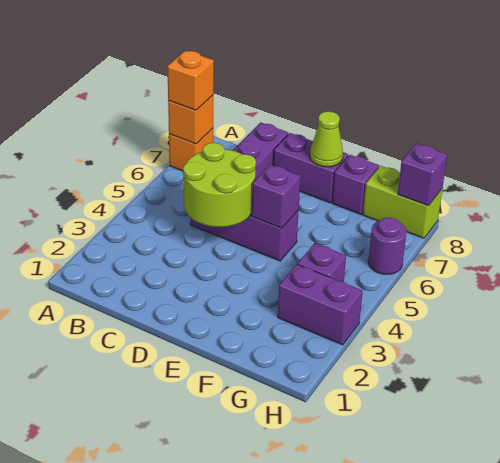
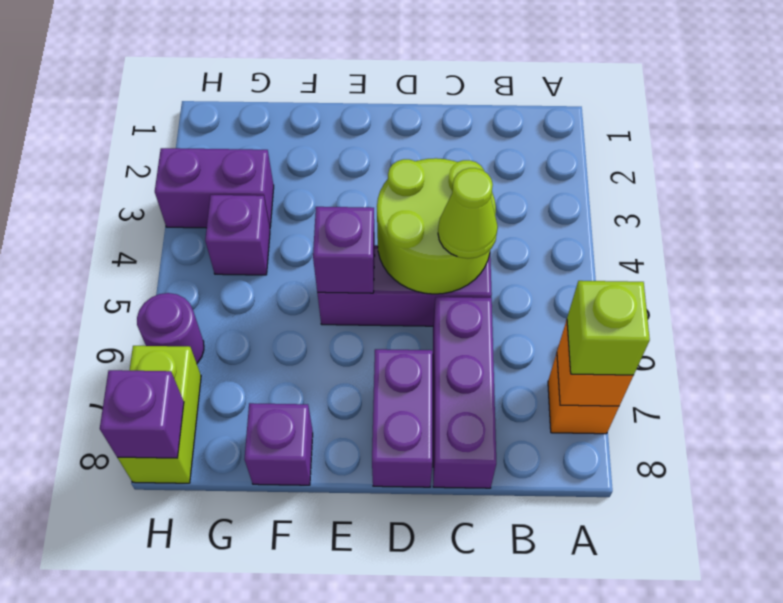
orange brick A7 level 3 -> lime brick A7 level 3
purple brick D8:E8 level 1 -> purple brick D7:D8 level 1
lime cone E8 level 2 -> lime cone C5 level 3
lime brick G8:H8 level 1 -> lime brick H7:H8 level 1

